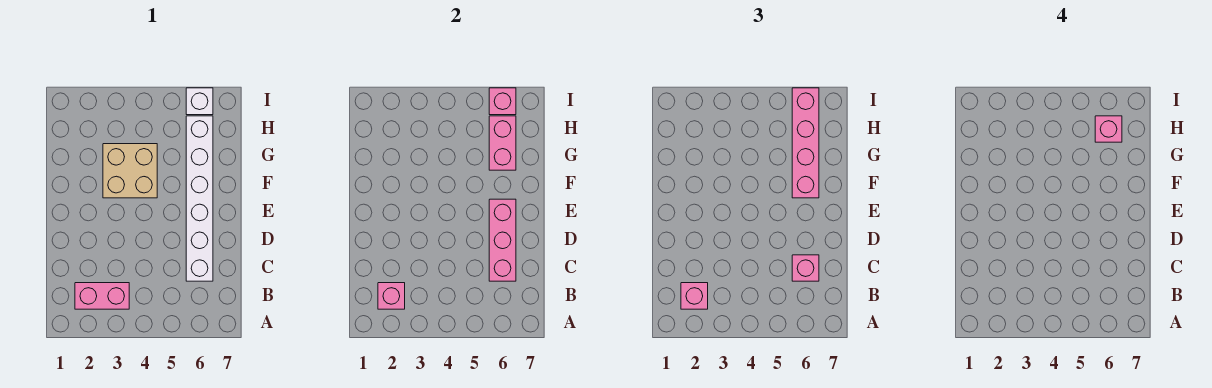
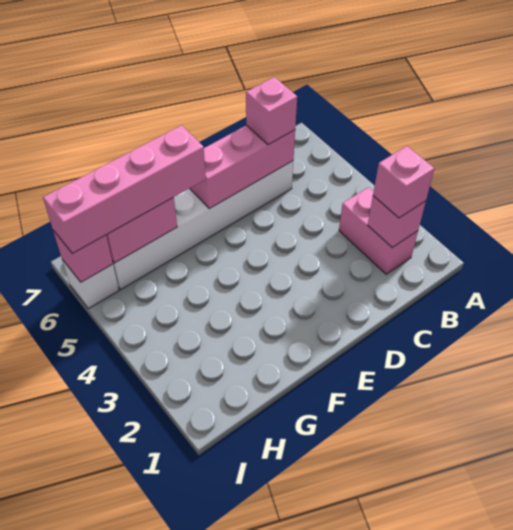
tan brick F3:G4 level 1 -> none
pink brick H6 level 4 -> none

